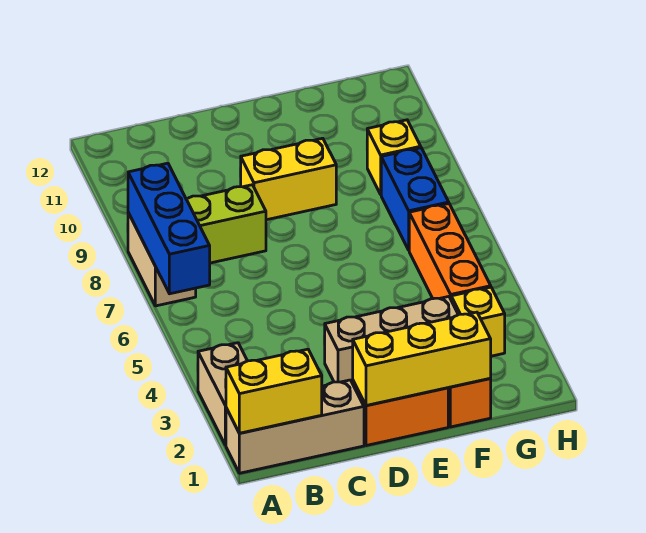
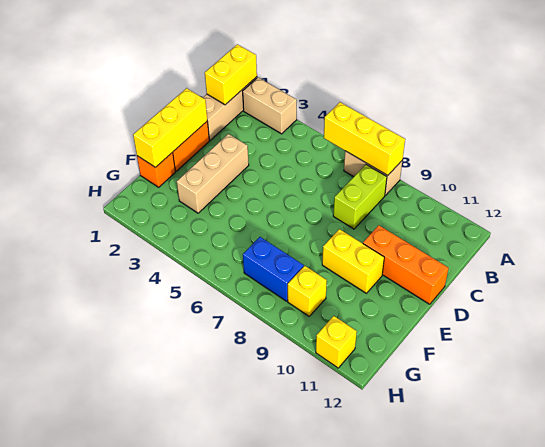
blue brick A6:A8 level 2 -> yellow brick A6:A8 level 2
yellow brick D9:E9 level 1 -> yellow brick E9:E10 level 1
yellow brick G3 level 1 -> yellow brick H11 level 1
orange brick G4:G6 level 1 -> orange brick D10:D12 level 1

